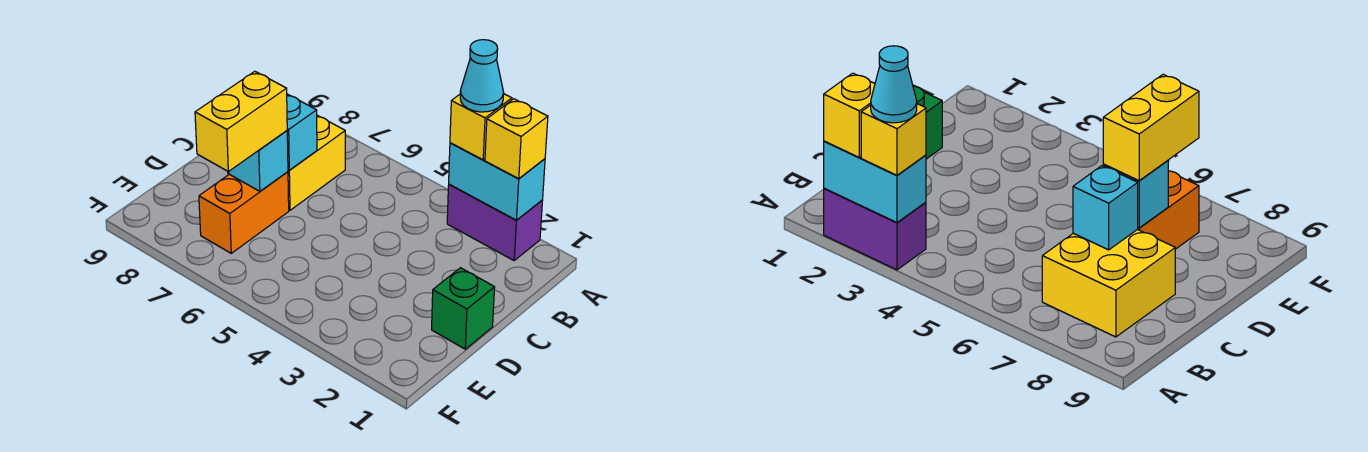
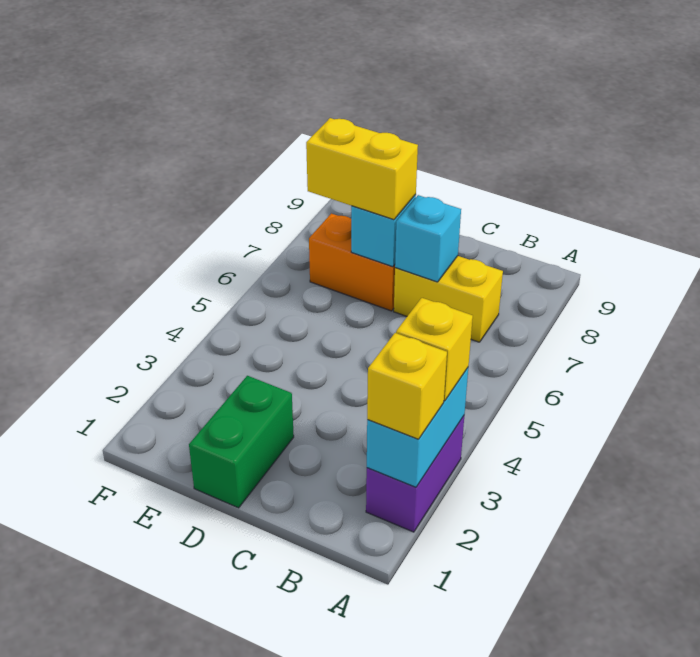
cyan cone A3 level 4 -> none
yellow brick B7:C8 level 1 -> yellow brick B7:C7 level 1
green brick D1 level 1 -> green brick D1:D2 level 1

